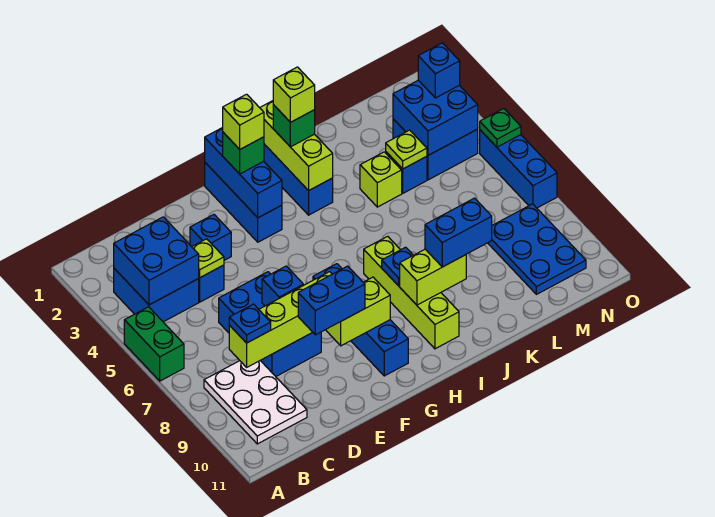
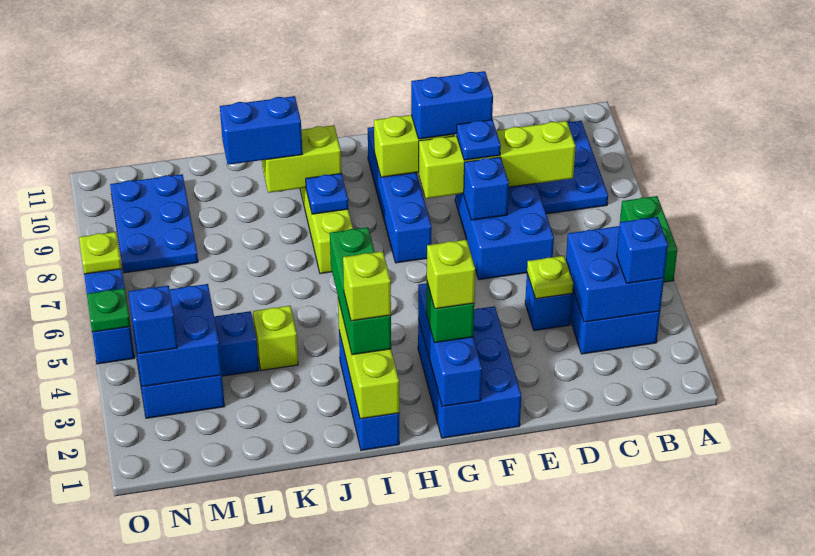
white plate B8:C10 level 1 -> blue plate B8:C10 level 1
blue plate C8 level 3 -> blue plate E8 level 3
blue brick E3 level 1 -> blue brick B3 level 3
blue brick G1:G3 level 1 -> blue brick F1:G3 level 1
green brick I2 level 3 -> green brick I2:I4 level 3
lime plate L4 level 2 -> lime plate O7 level 2

